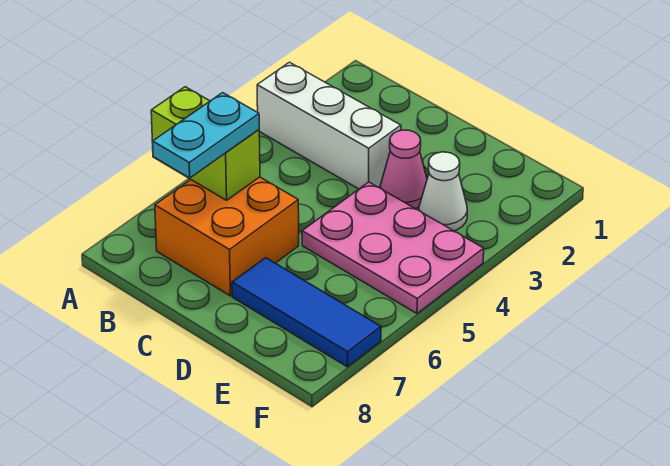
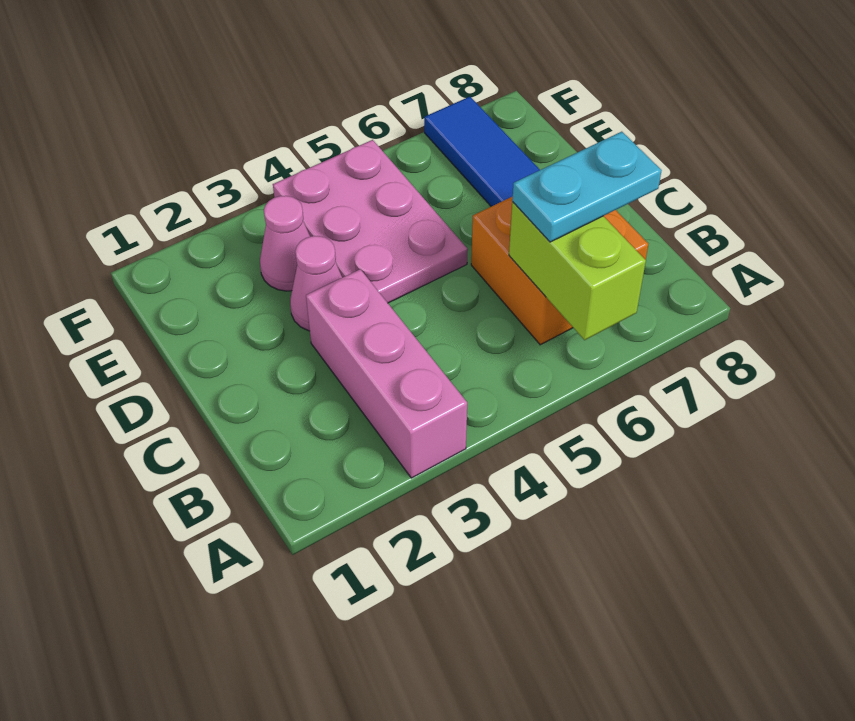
white brick A3:C3 level 1 -> pink brick A3:C3 level 1
white cone E3 level 1 -> pink cone E3 level 1

